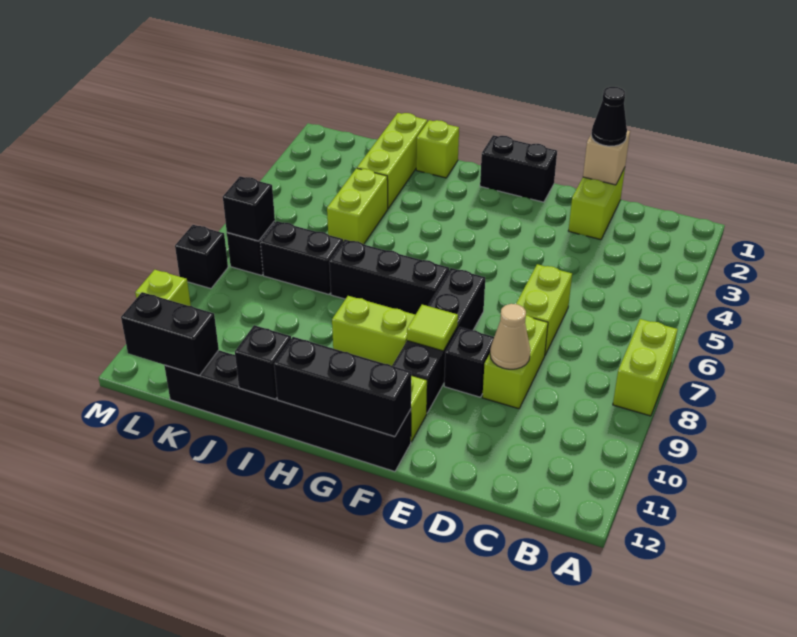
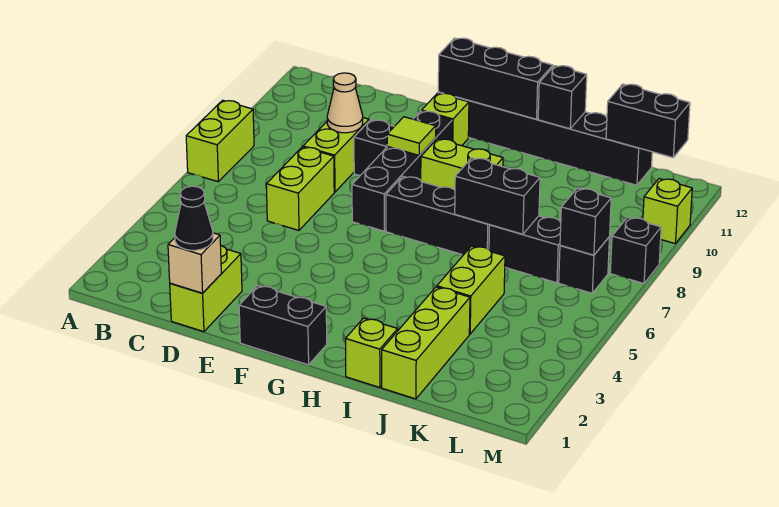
none -> black brick I7:J7 level 2

